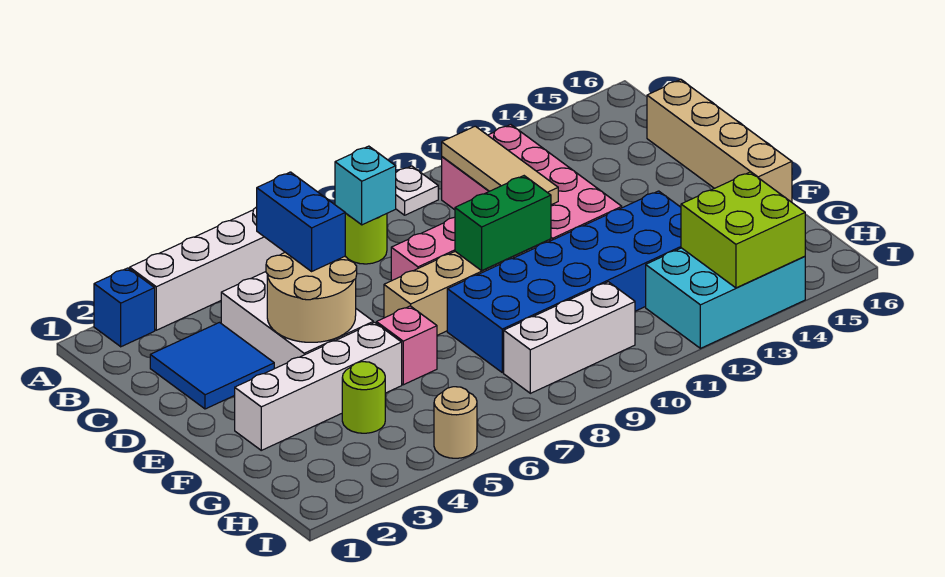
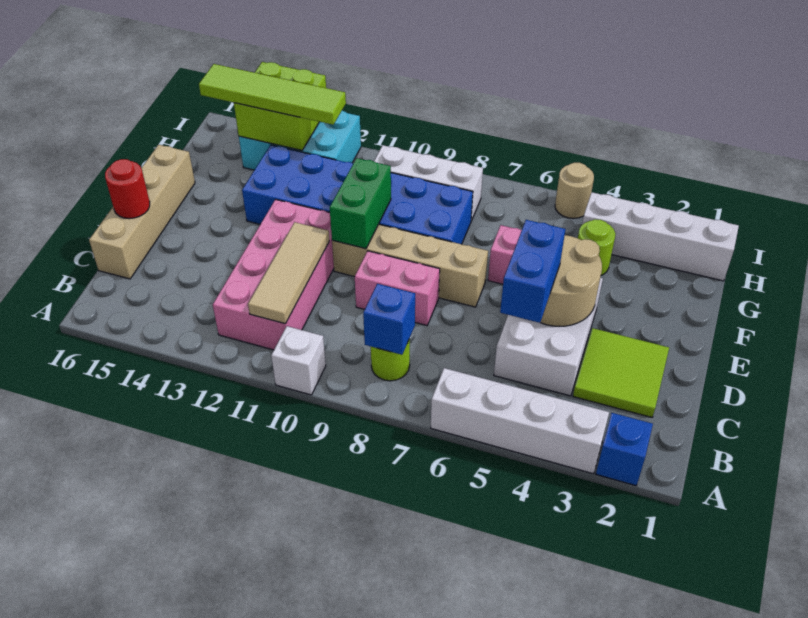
white plate A10 level 1 -> white brick A10 level 1
cyan brick B8 level 2 -> blue brick B8 level 2
blue tile C2:D3 level 1 -> lime tile C2:D3 level 1
none -> red round brick D16 level 2
green brick E9:E10 level 2 -> green brick E10:F10 level 2
white brick F2:F5 level 1 -> white brick H1:H4 level 1
none -> lime tile H12:H15 level 3

